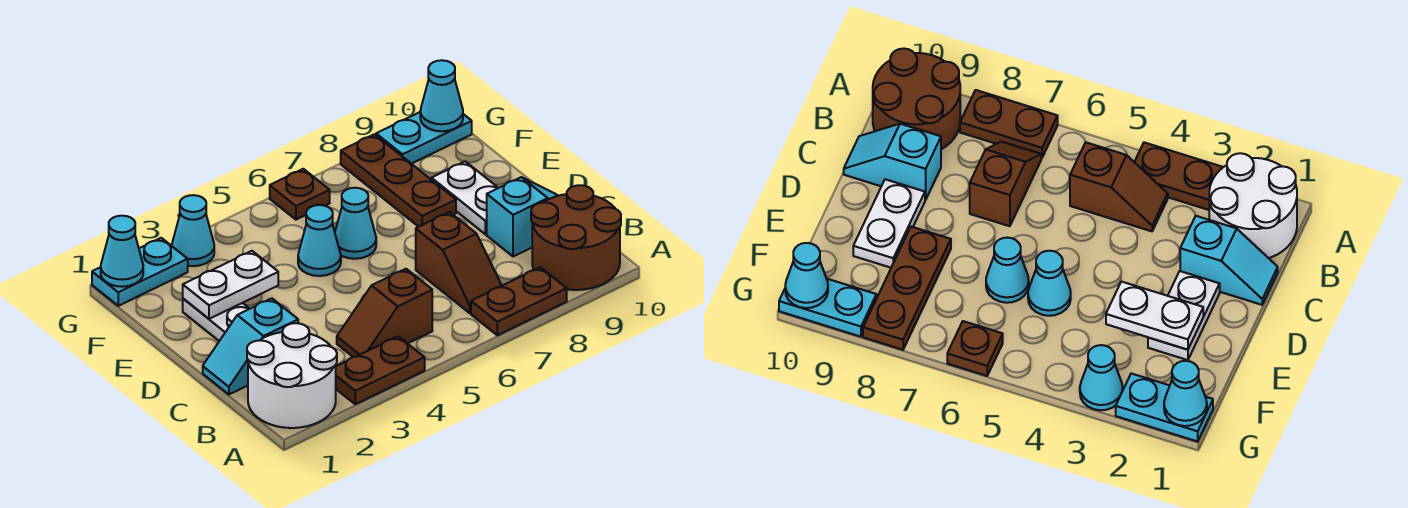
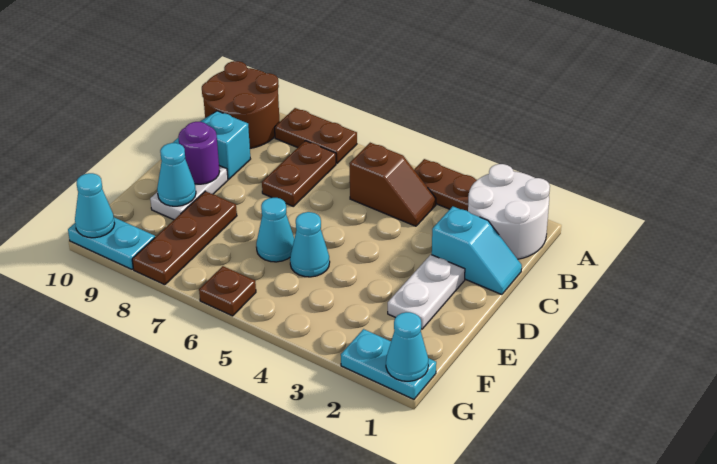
brown slope B7:C7 level 1 top C -> brown plate B7:C7 level 1
none -> purple round brick D9 level 2
white plate E2:E3 level 2 -> none
cyan cone G3 level 1 -> cyan cone E9 level 2

